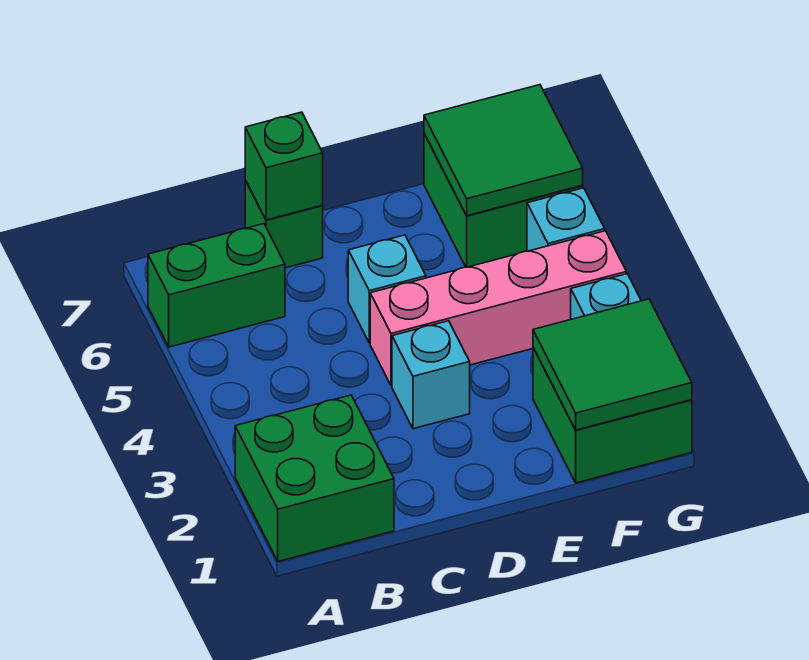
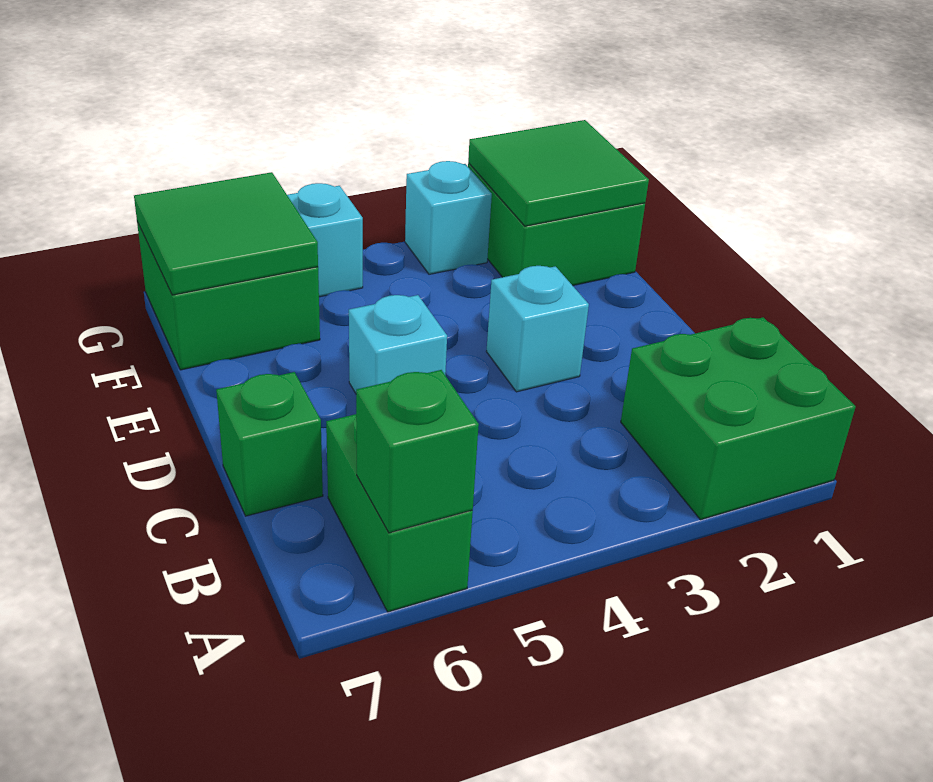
green brick C7 level 2 -> green brick A6 level 2
pink brick D4:G4 level 1 -> none

